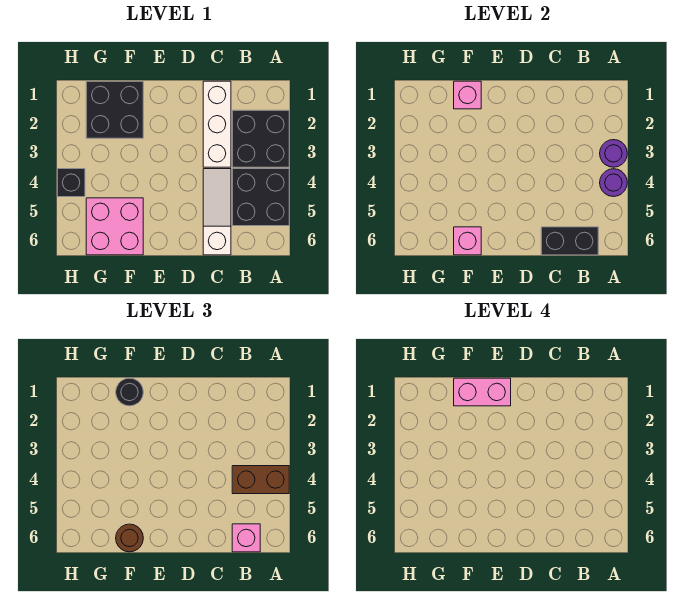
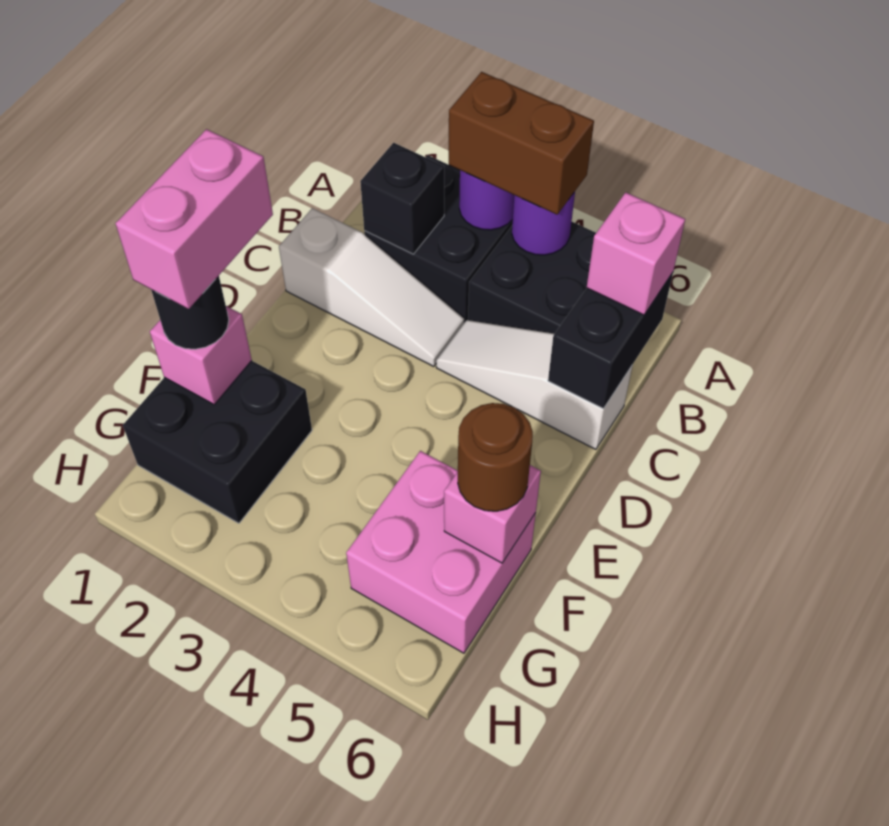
brown brick A4:B4 level 3 -> brown brick A3:A4 level 3
white brick C1:C3 level 1 -> white slope C1:C3 level 1 top 1
black brick H4 level 1 -> black brick B2 level 2

